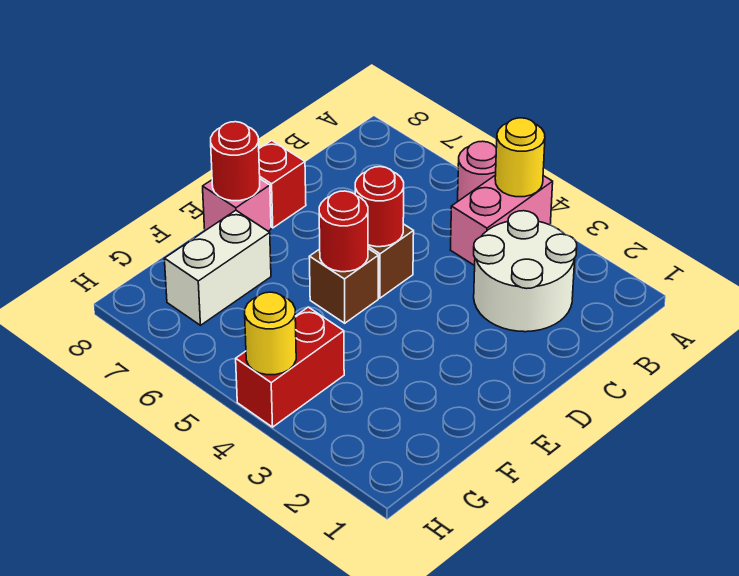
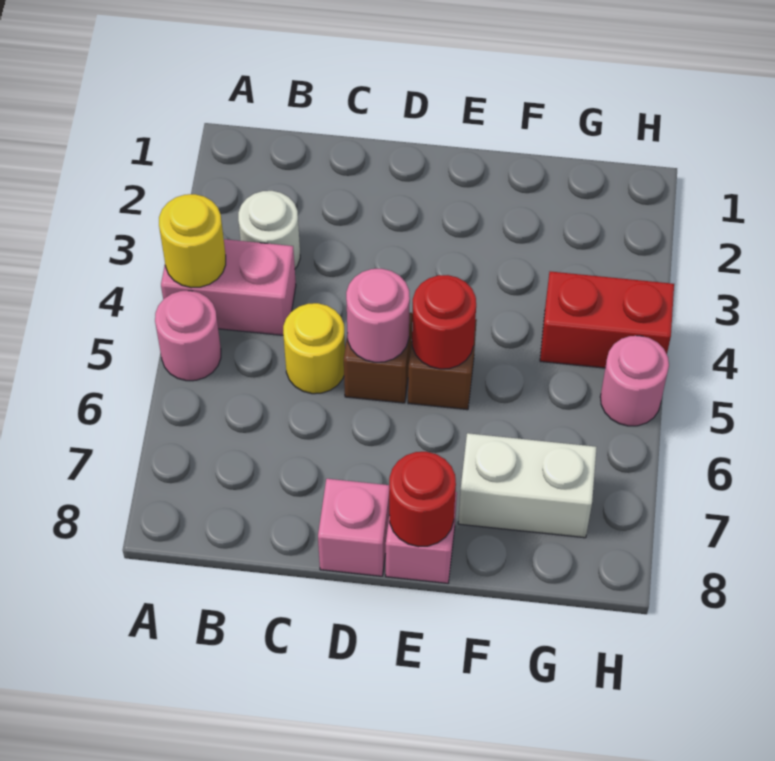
white round brick B2:C3 level 1 -> white round brick B3 level 1
red round brick D5 level 2 -> pink round brick D5 level 2
red brick D8 level 1 -> pink brick D8 level 1
yellow round brick H4 level 2 -> yellow round brick C5 level 1
none -> pink round brick H5 level 1

